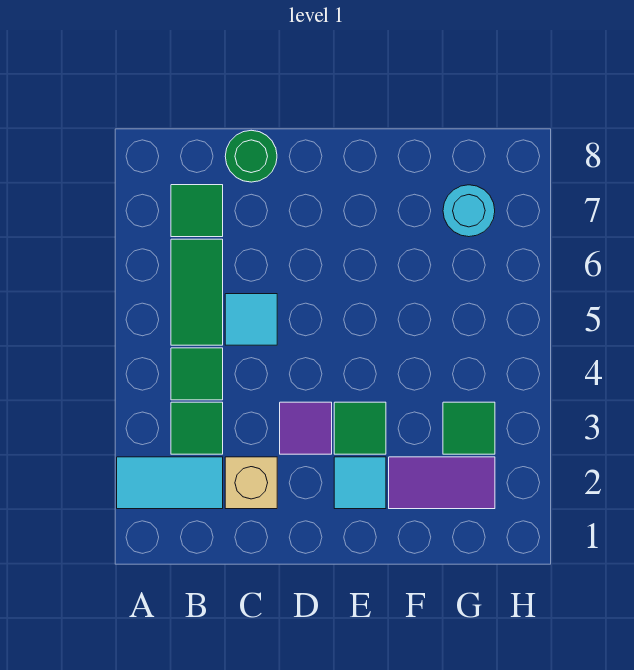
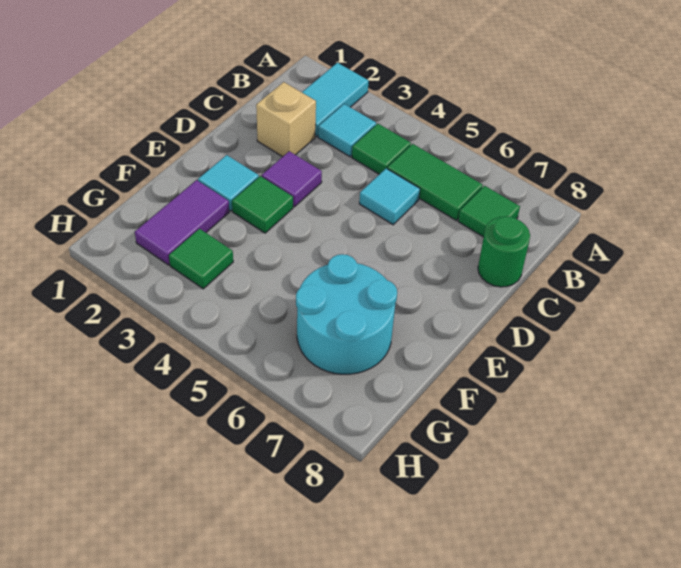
green tile B3 level 1 -> cyan tile B3 level 1
cyan round brick G7 level 1 -> cyan round brick F6:G7 level 1

